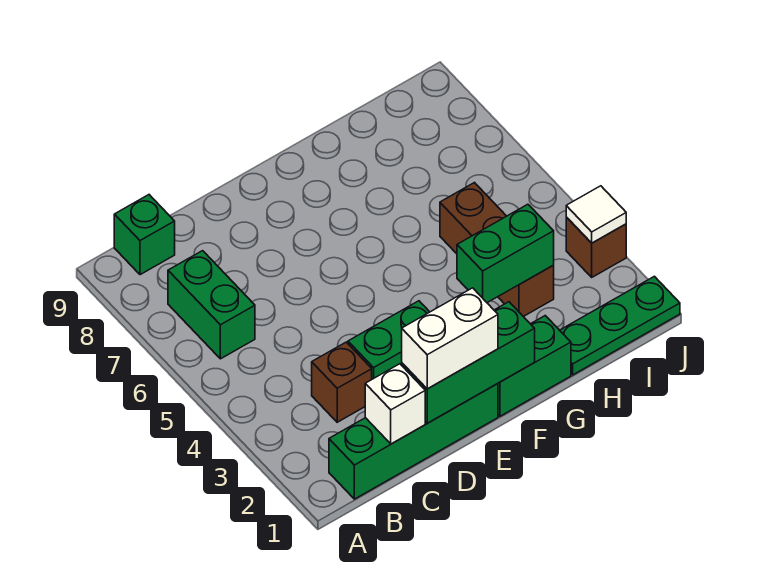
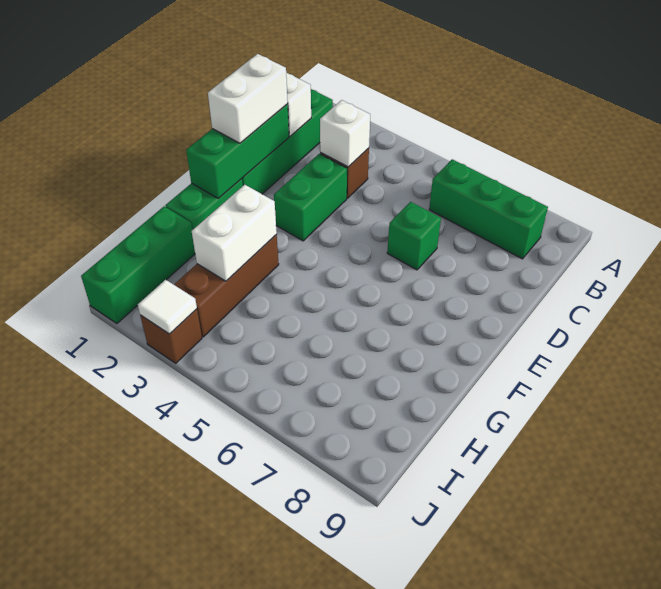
green brick B6:B7 level 1 -> green brick B6:B8 level 1
green brick B9 level 1 -> green brick D6 level 1
none -> white brick C3 level 2
green brick G3:H3 level 2 -> white brick G3:H3 level 2
green plate H1:J1 level 1 -> green brick H1:J1 level 1
brown brick H3:H5 level 1 -> brown brick G3:I3 level 1

